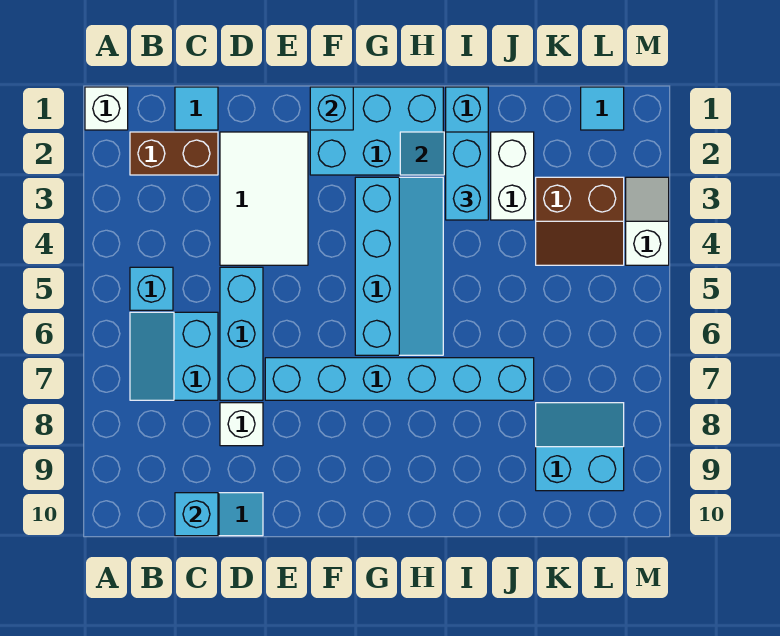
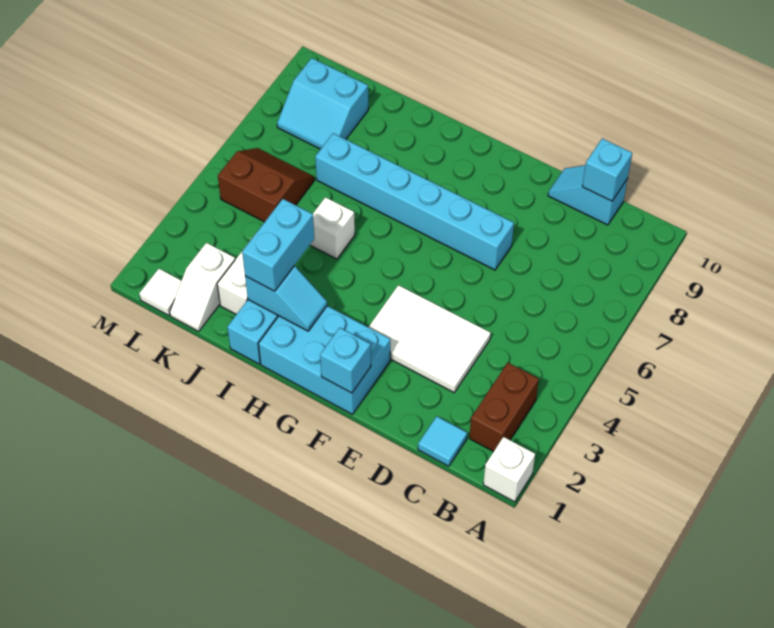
brown brick B2:C2 level 1 -> brown brick B2:B3 level 1
cyan brick B5 level 1 -> none
cyan slope B6:C7 level 1 top C -> none
white tile D2:E4 level 1 -> white tile D3:F4 level 1
cyan brick D5:D7 level 1 -> none
white brick D8 level 1 -> white brick I5 level 1
cyan slope G3:H6 level 1 top G -> none
brown slope K3:L4 level 1 top 3 -> brown slope K5:L6 level 1 top 5
cyan tile L1 level 1 -> white tile L1 level 1
white slope M3:M4 level 1 top 4 -> white slope K1:K2 level 1 top 2

